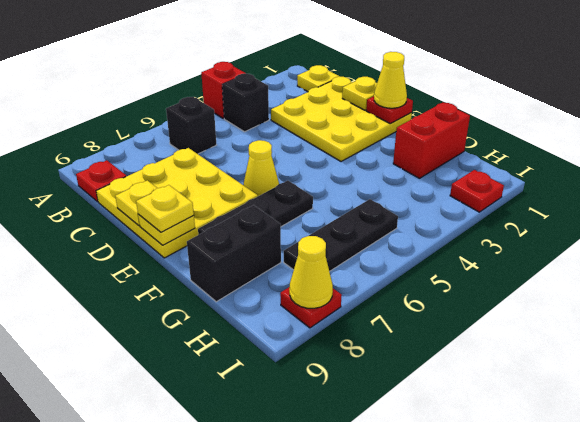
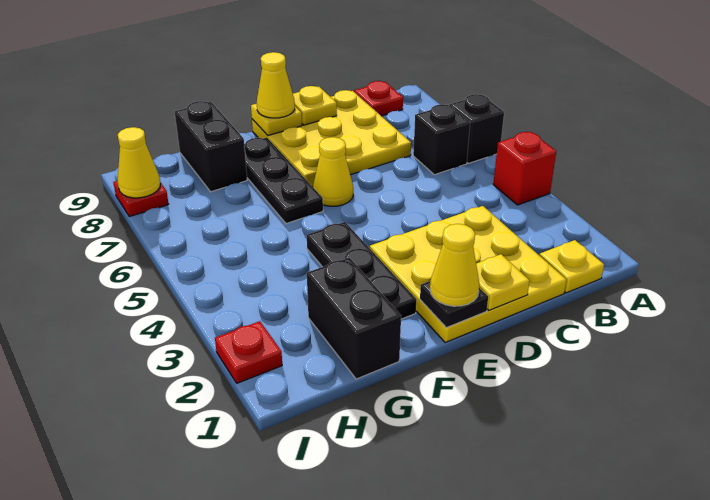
black brick B4 level 1 -> black brick A6 level 1
red plate E1 level 2 -> black plate E1 level 2
yellow plate E9 level 3 -> yellow cone E9 level 3
red brick G1:G2 level 1 -> black brick G1:G2 level 1
black plate H5:H7 level 1 -> black plate F2:F4 level 1

